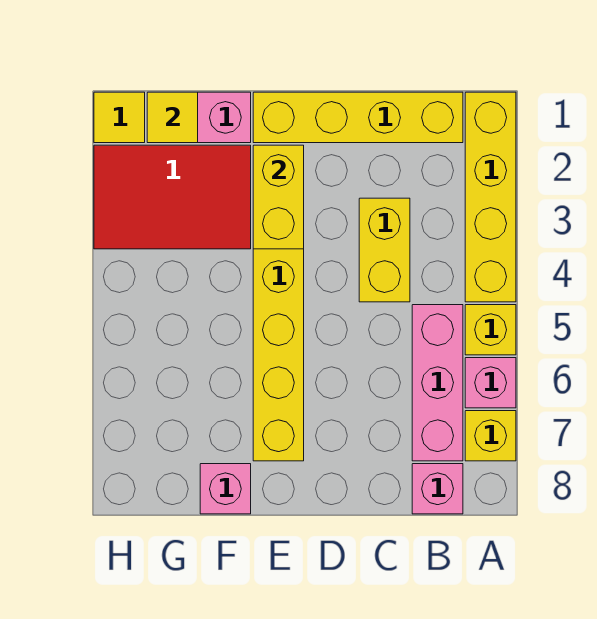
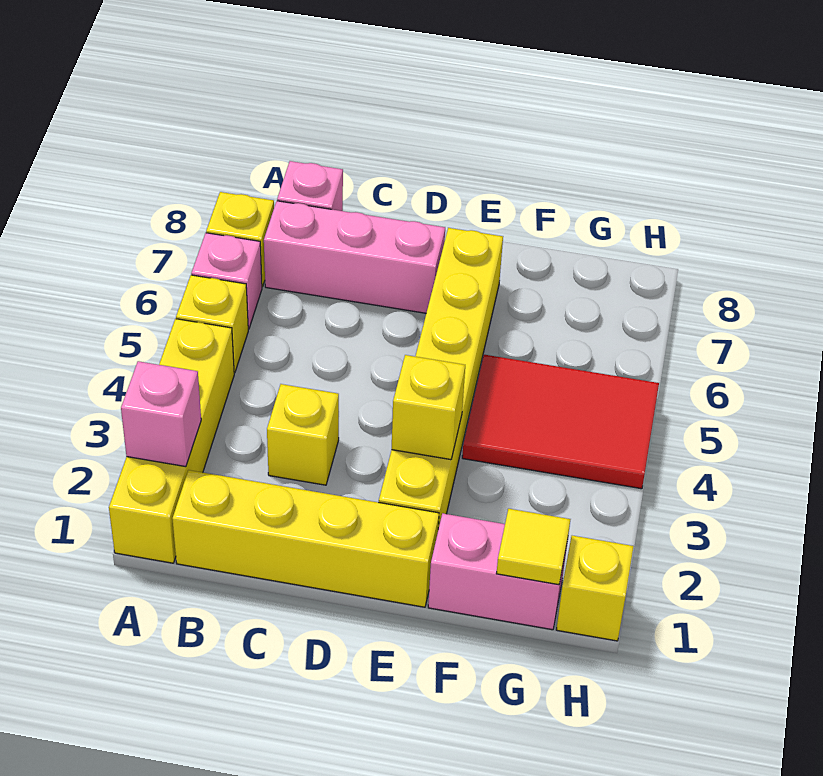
pink brick B5:B7 level 1 -> pink brick B7:D7 level 1
yellow brick C3:C4 level 1 -> yellow brick C3 level 1
yellow brick E2:E3 level 2 -> yellow brick E3 level 2
red tile F2:H3 level 1 -> red tile F4:H5 level 1
pink brick F8 level 1 -> pink brick A2 level 2
yellow tile H1 level 1 -> yellow brick H1 level 1

